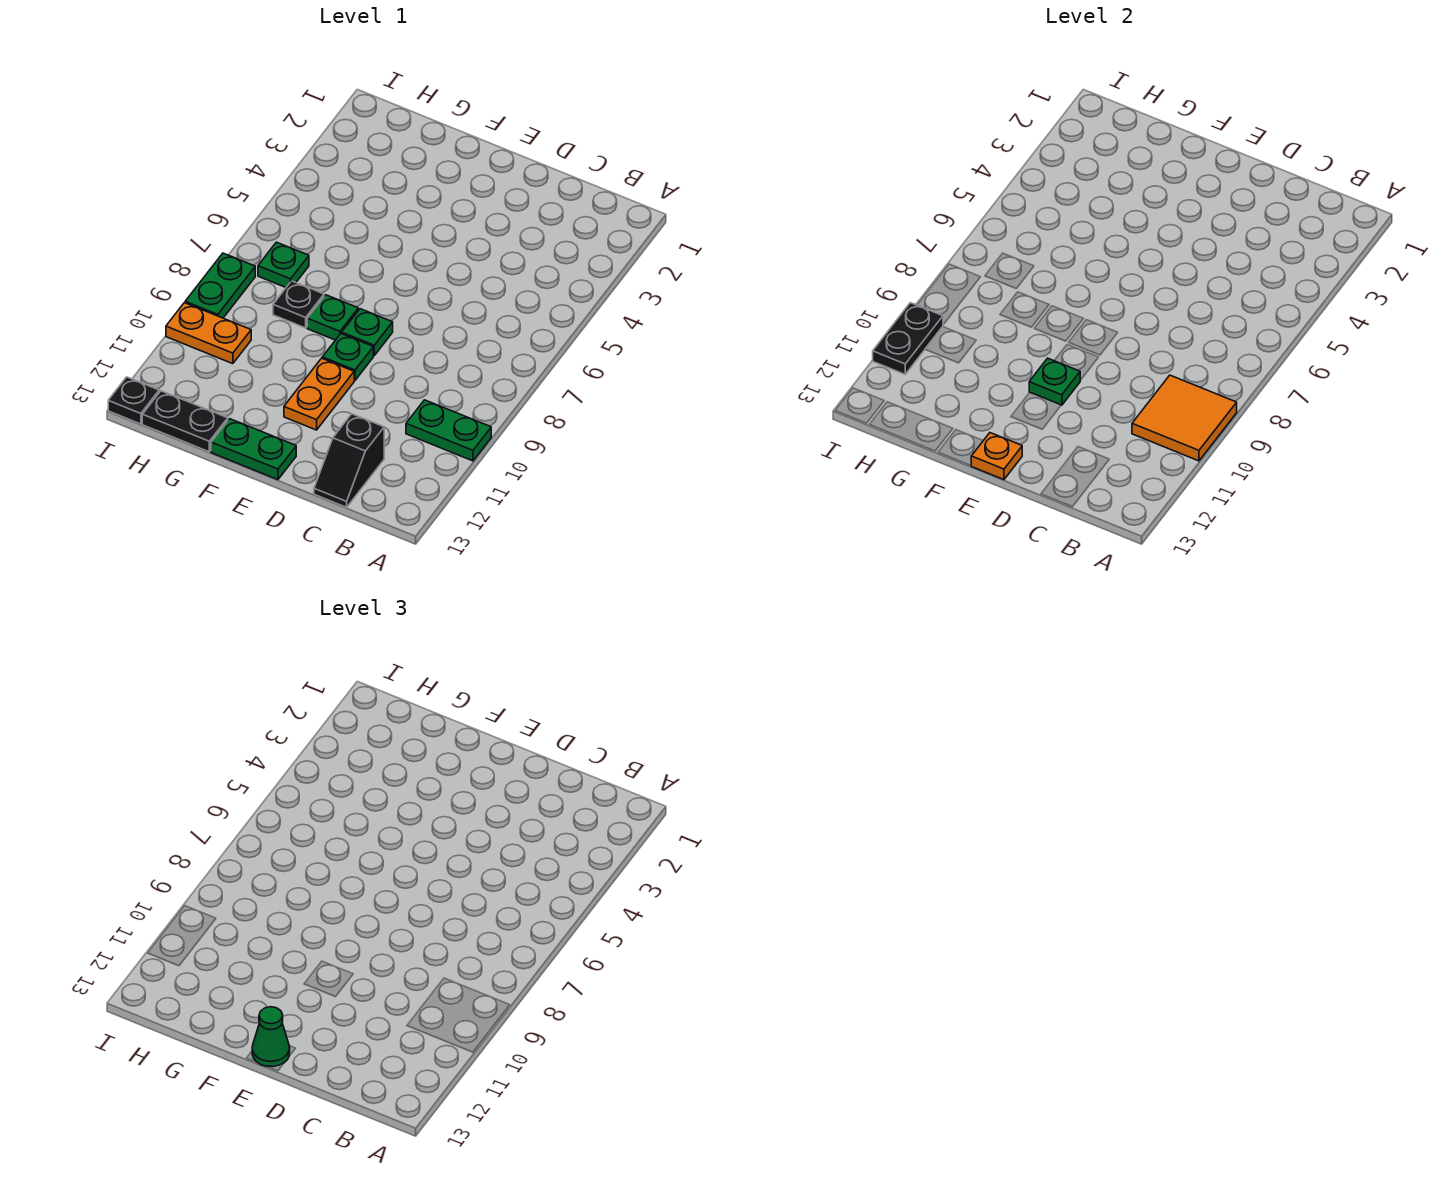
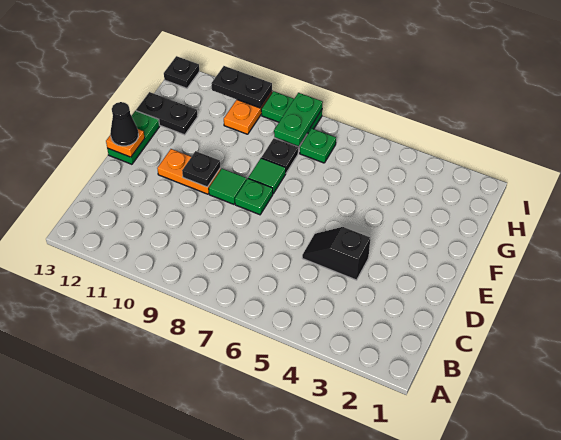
orange tile A9:B10 level 2 -> none
green plate A10:B10 level 1 -> green plate H8:I8 level 2
black slope C12:C13 level 1 top 12 -> black slope D4:D5 level 1 top 4
green plate E9 level 1 -> green tile E9 level 1
green plate E10 level 2 -> black plate E10 level 2
green cone E13 level 3 -> black cone E13 level 3
green plate F8 level 1 -> green tile F8 level 1
black plate G13:H13 level 1 -> black plate G12:G13 level 1

